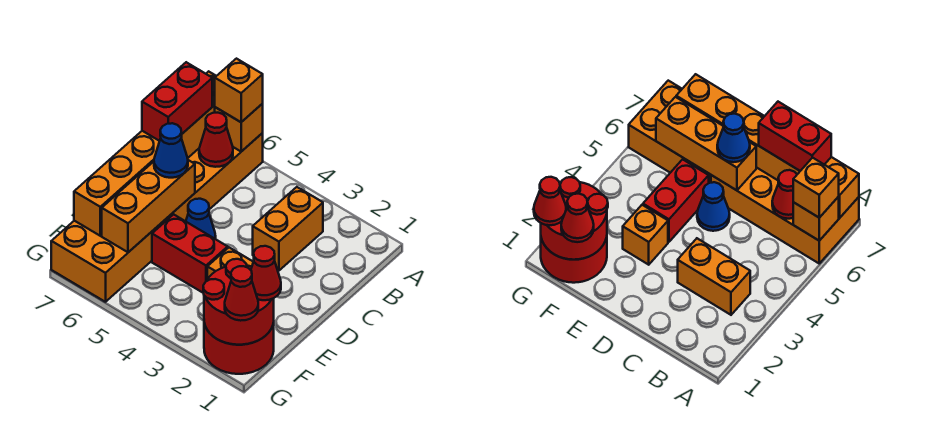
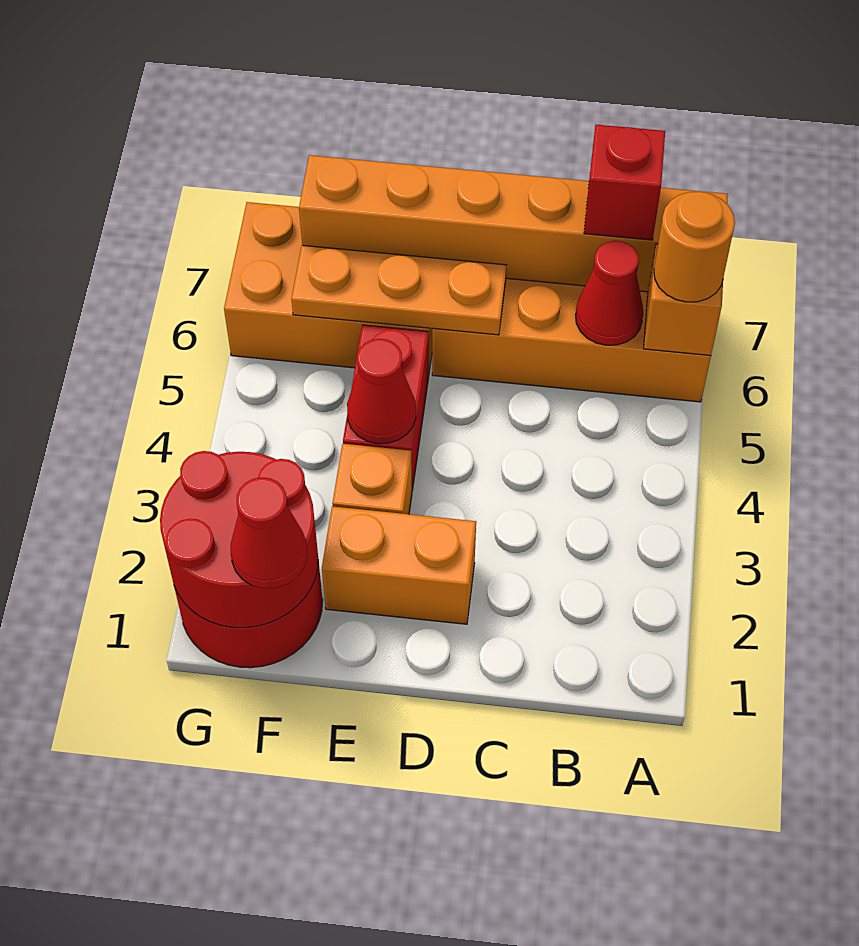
orange brick A6 level 3 -> orange round brick A6 level 3
orange brick B3:C3 level 1 -> orange brick D2:E2 level 1
red brick B7:C7 level 3 -> red brick B7 level 3
blue cone D5 level 1 -> none
orange brick D6:F6 level 2 -> orange plate D6:F6 level 2
blue cone D6 level 3 -> none
red cone G1 level 3 -> red cone E4 level 2

